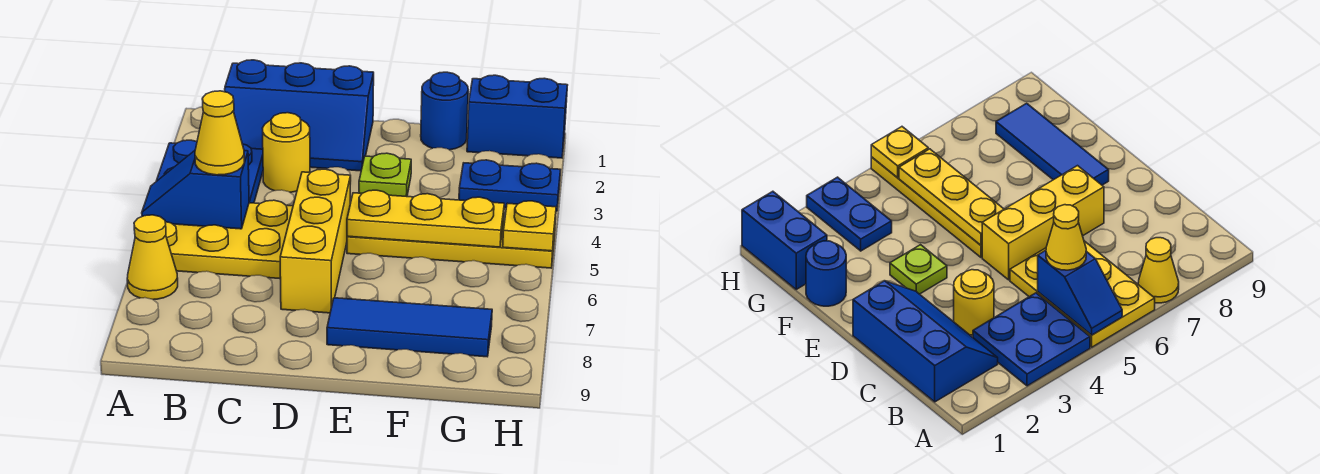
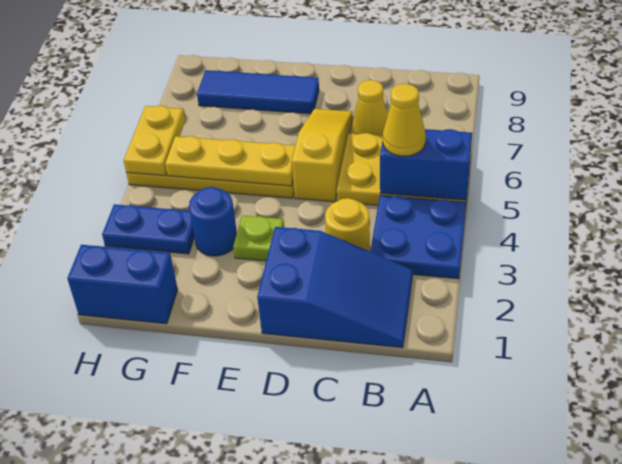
blue slope A5:B5 level 2 top B -> blue brick A5:B5 level 2
yellow cone A7 level 1 -> yellow cone C7 level 1
blue slope B1:D2 level 1 top 1 -> blue slope B1:D2 level 1 top D
yellow brick D5:D7 level 1 -> yellow slope D5:D7 level 1 top 5
blue round brick F1 level 1 -> blue round brick F3 level 1
yellow plate H5 level 2 -> yellow plate H5:H6 level 2

